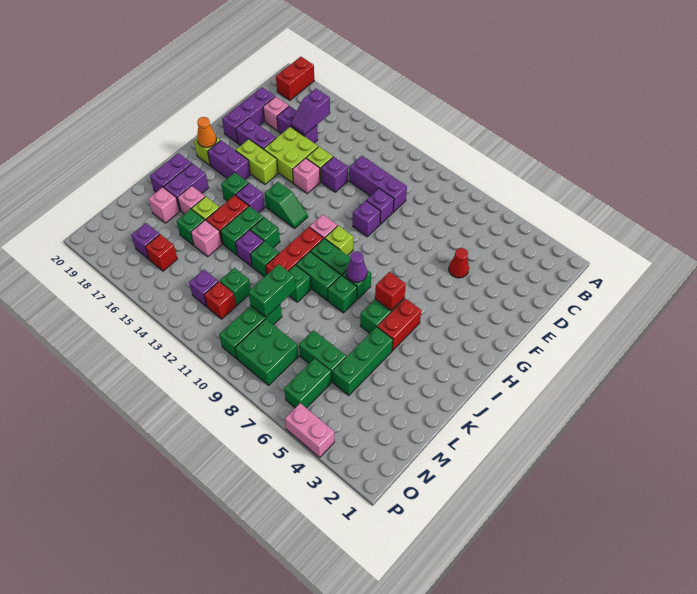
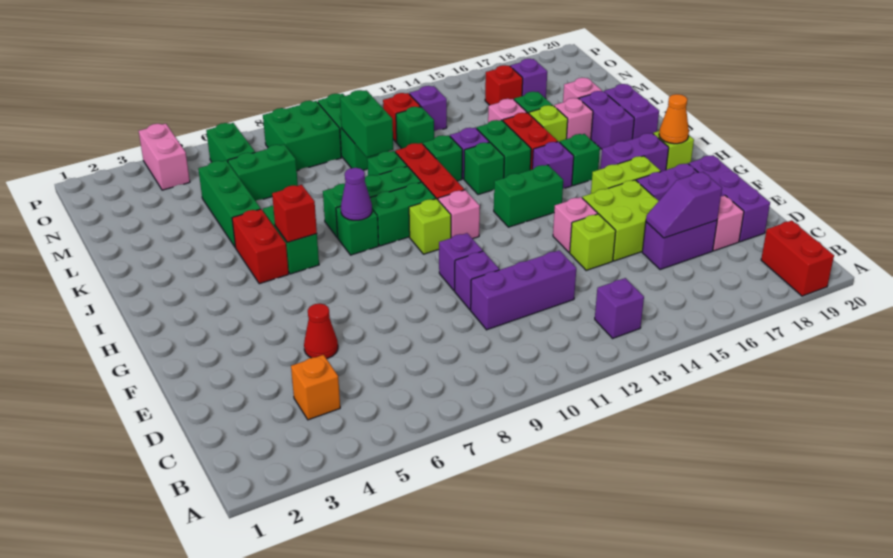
none -> orange brick C4 level 1
purple slope C16:D16 level 2 top C -> purple slope D16:D17 level 2 top 17
purple brick E13 level 1 -> purple brick B13 level 1
green slope H13:H14 level 1 top 14 -> green brick H13:H14 level 1
pink brick P4:P5 level 1 -> pink brick O4:P4 level 1

